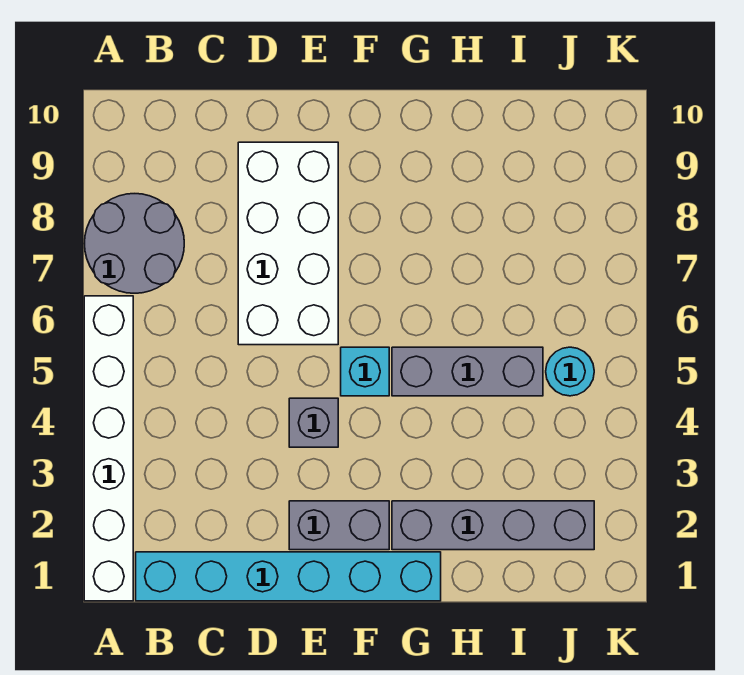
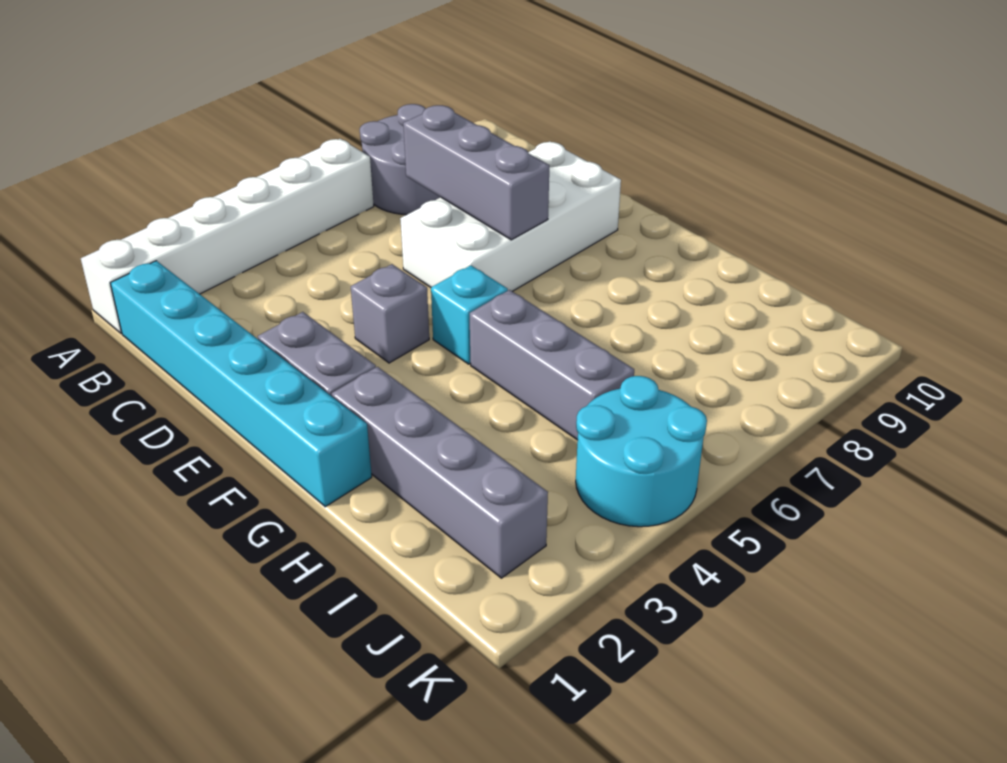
none -> grey brick C7:E7 level 2
cyan round brick J5 level 1 -> cyan round brick J4:K5 level 1

